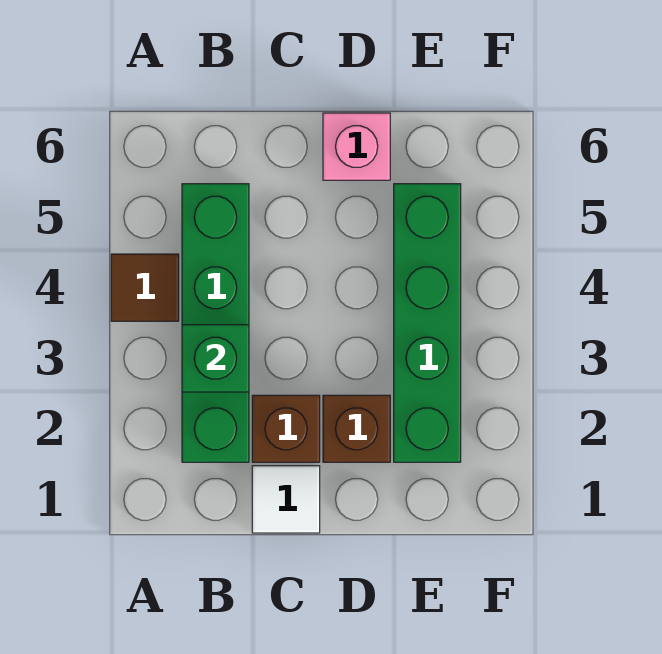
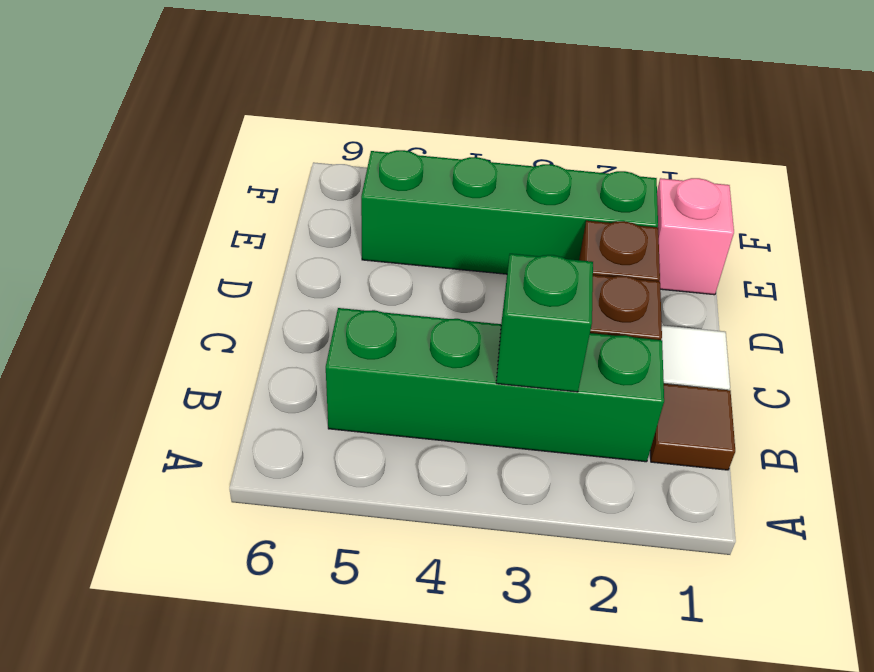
brown tile A4 level 1 -> brown tile B1 level 1
pink brick D6 level 1 -> pink brick E1 level 1

